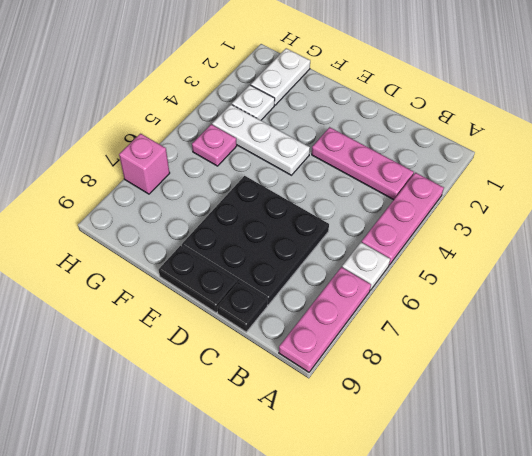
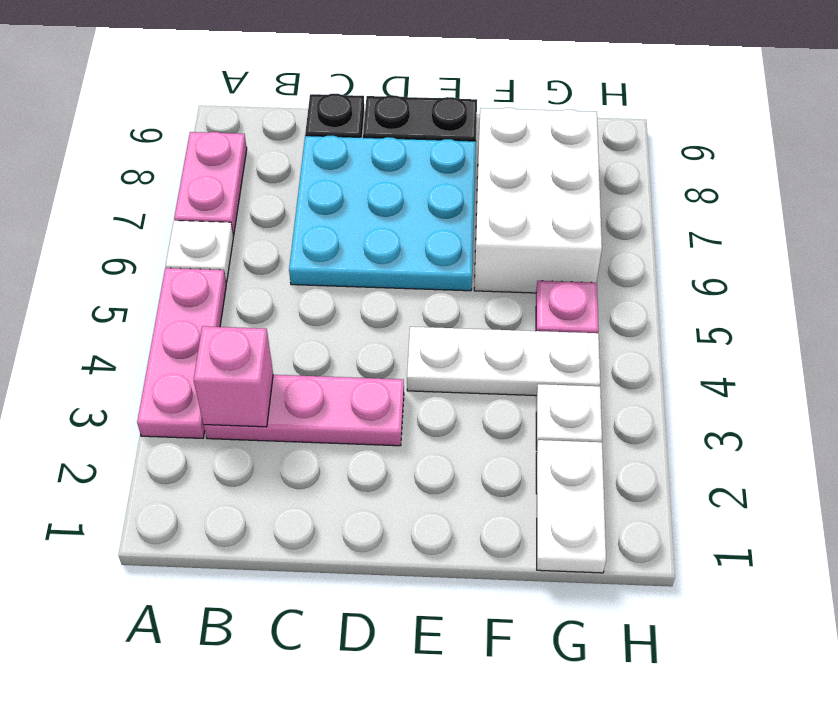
pink plate A7:A9 level 1 -> pink plate A7:A8 level 1
black plate C6:E8 level 1 -> cyan plate C6:E8 level 1
none -> white brick F6:G8 level 1
pink brick H7 level 1 -> pink brick B3 level 2

